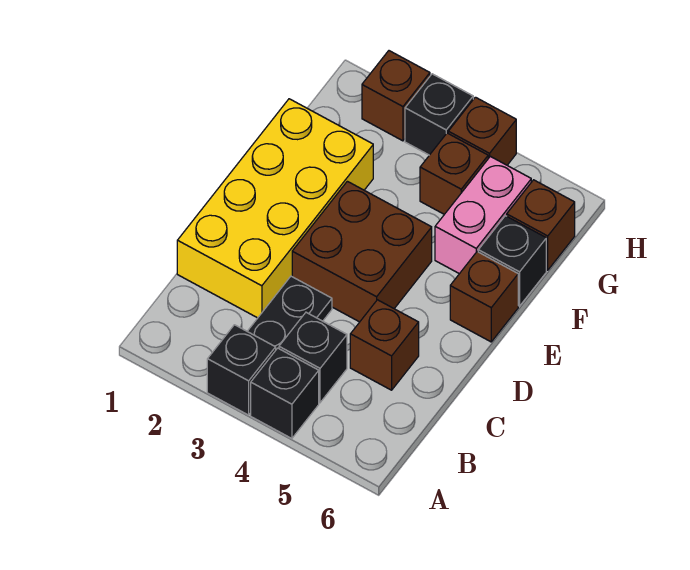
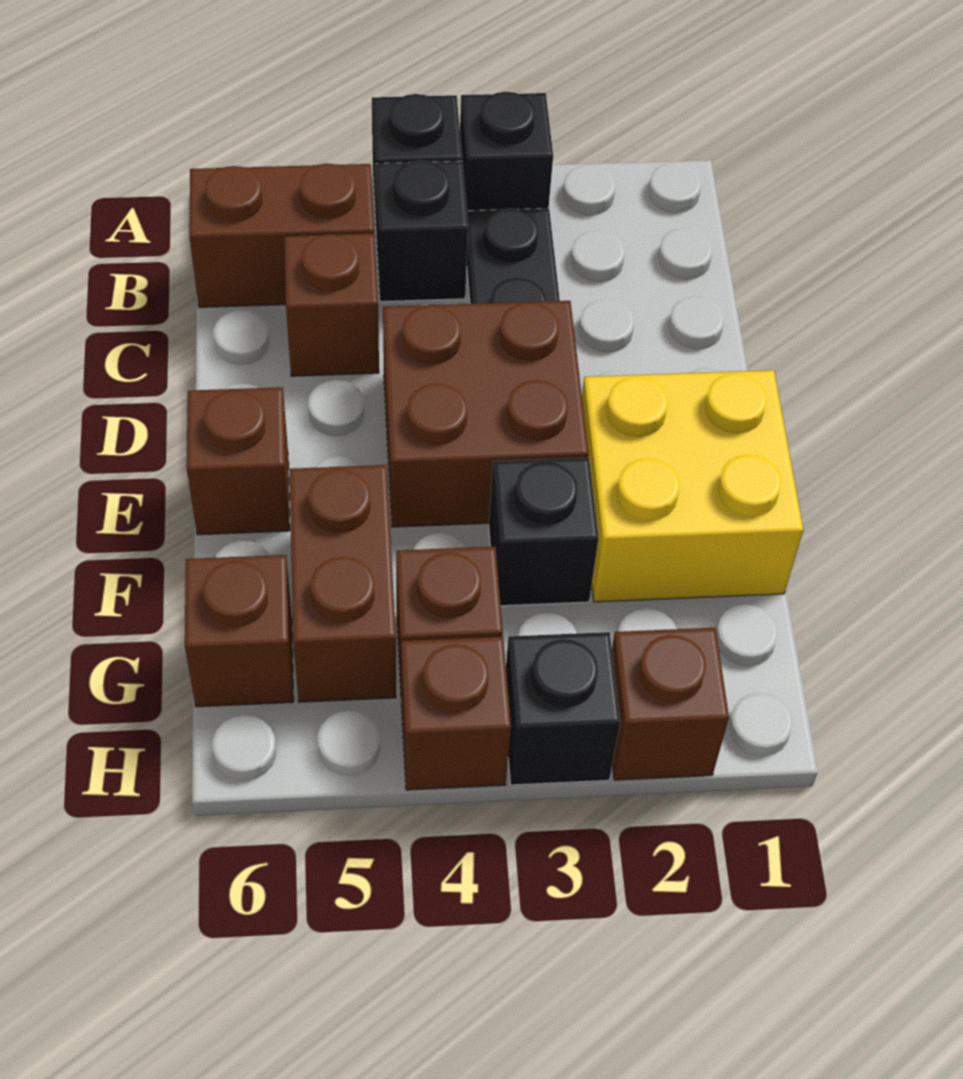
none -> brown brick B5:B6 level 1
yellow brick C1:F2 level 1 -> yellow brick E1:F2 level 1
pink brick F5:G5 level 1 -> brown brick F5:G5 level 1
black brick F6 level 1 -> black brick F3 level 1

